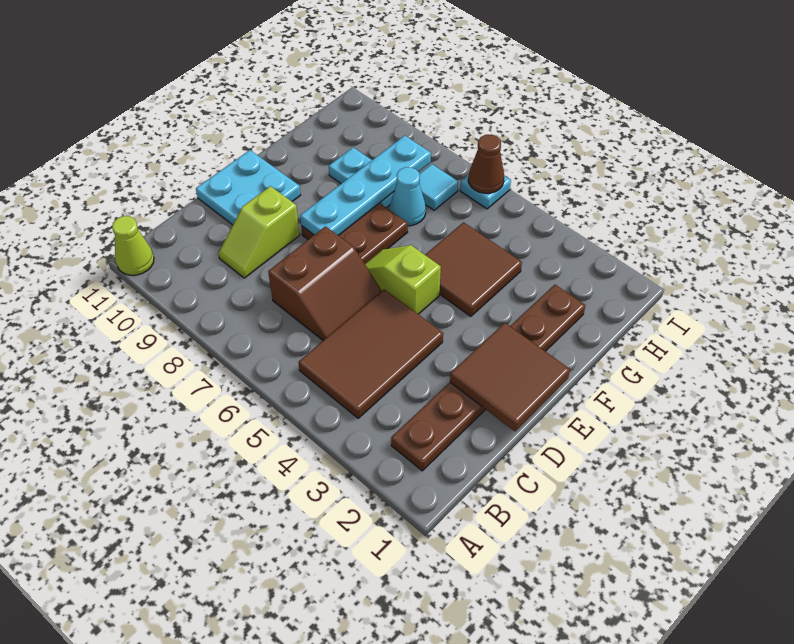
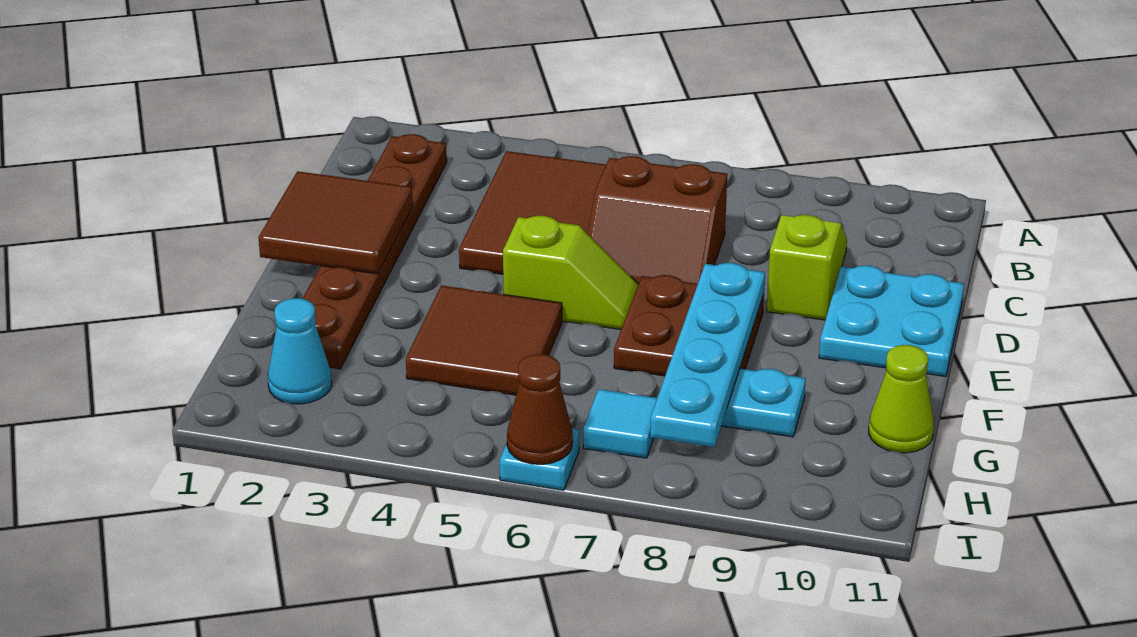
lime cone A11 level 1 -> lime cone G11 level 1
brown slope C6:D7 level 1 top 7 -> brown slope C6:D7 level 1 top C
cyan cone G7 level 1 -> cyan cone H2 level 1

